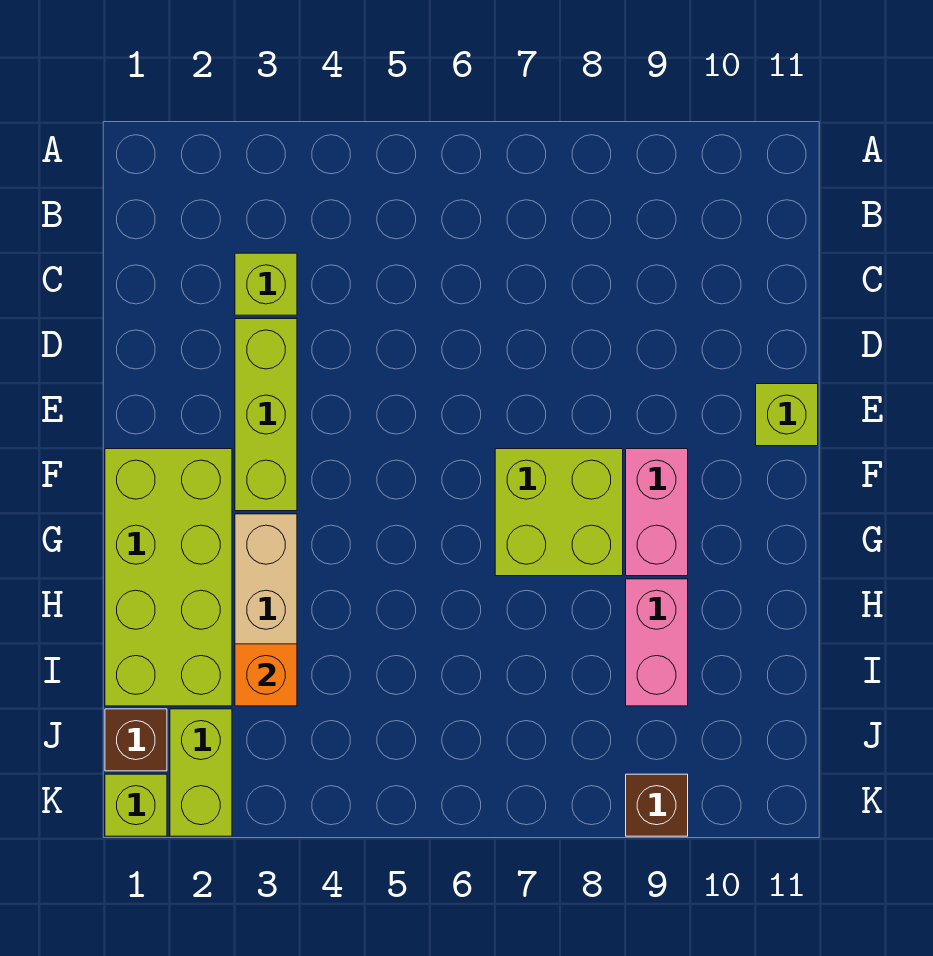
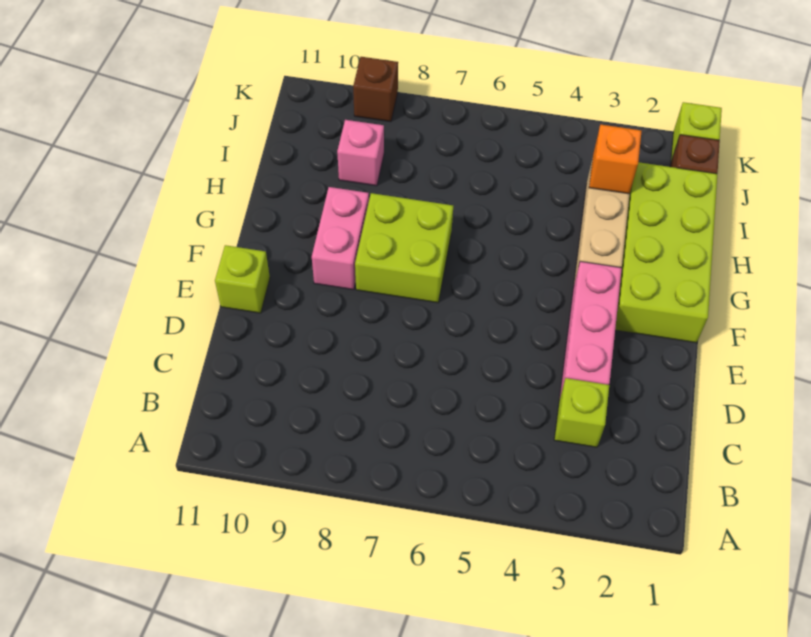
lime brick D3:F3 level 1 -> pink brick D3:F3 level 1
pink brick H9:I9 level 1 -> pink brick I9 level 1
lime brick J2:K2 level 1 -> none

